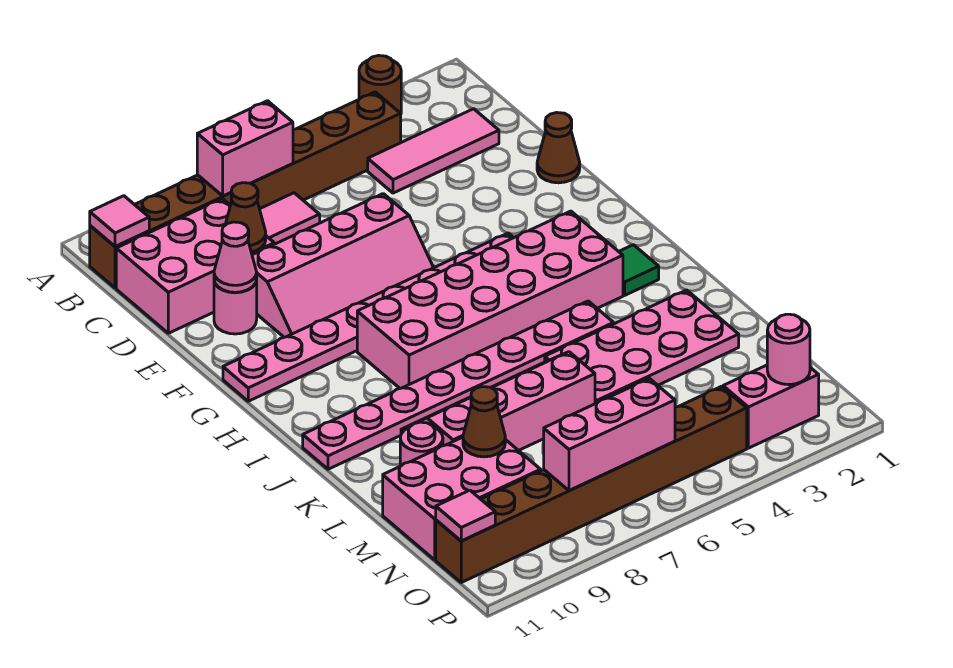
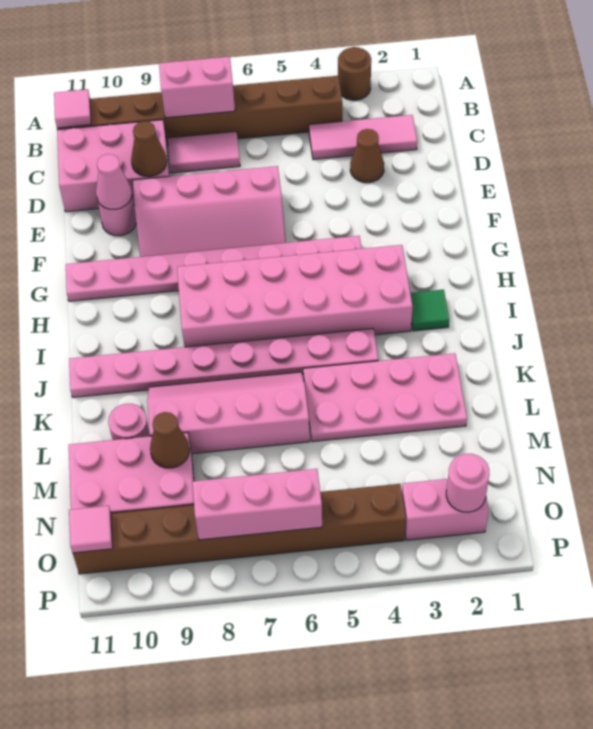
brown cone E1 level 1 -> brown cone D3 level 1

